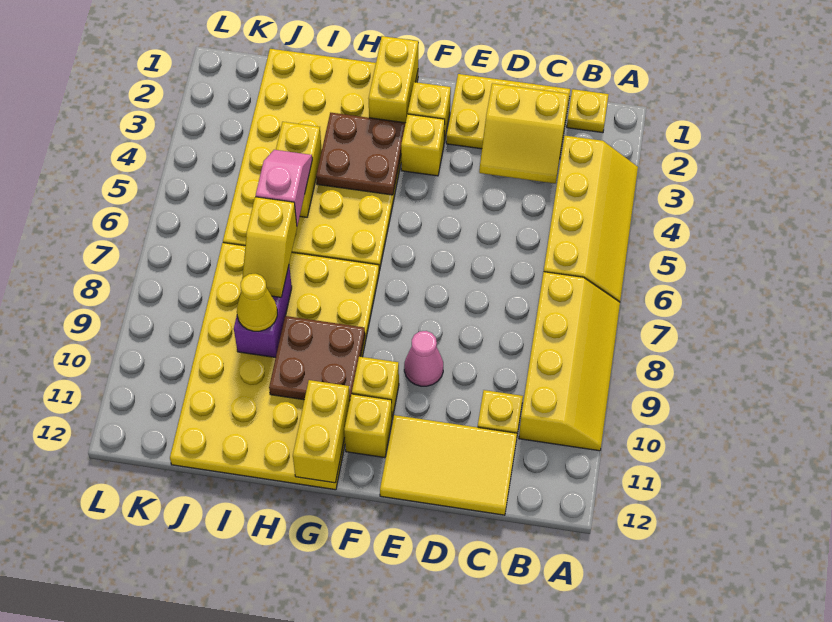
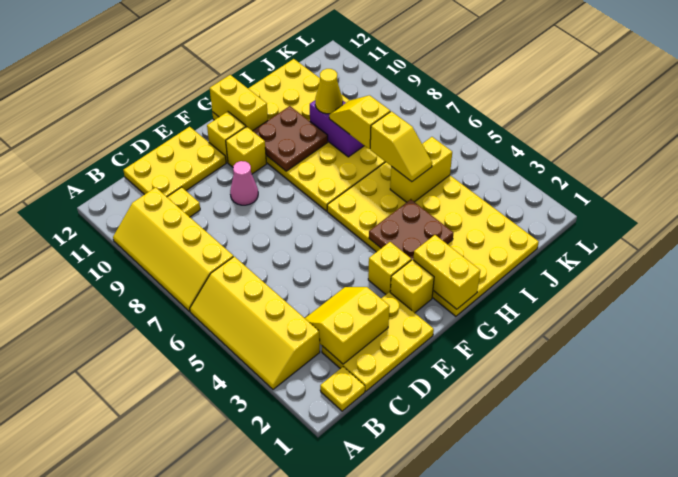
yellow tile C11:E12 level 1 -> yellow plate C11:E12 level 1
yellow brick I4:I5 level 2 -> yellow brick I5:J5 level 2
pink slope I5:I6 level 3 top 6 -> yellow slope I5:I6 level 3 top 6

